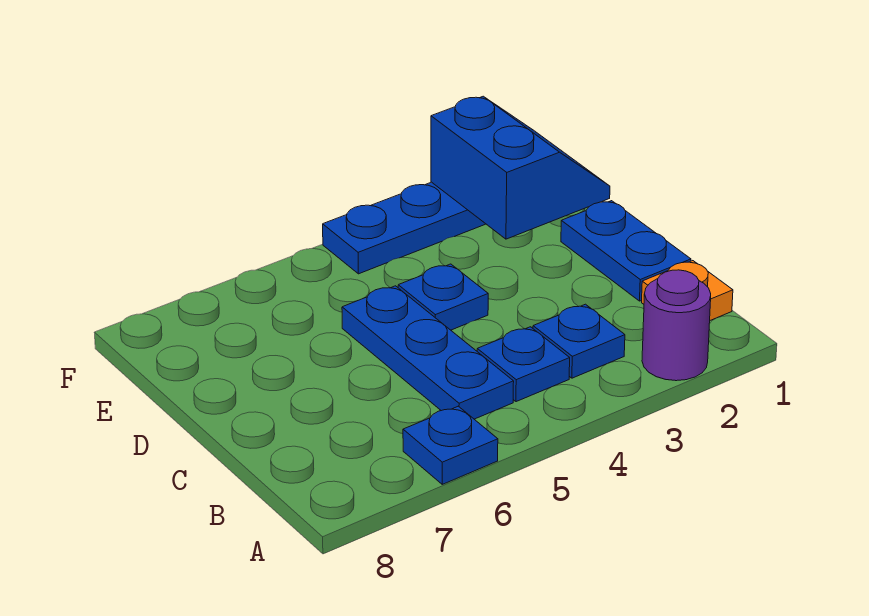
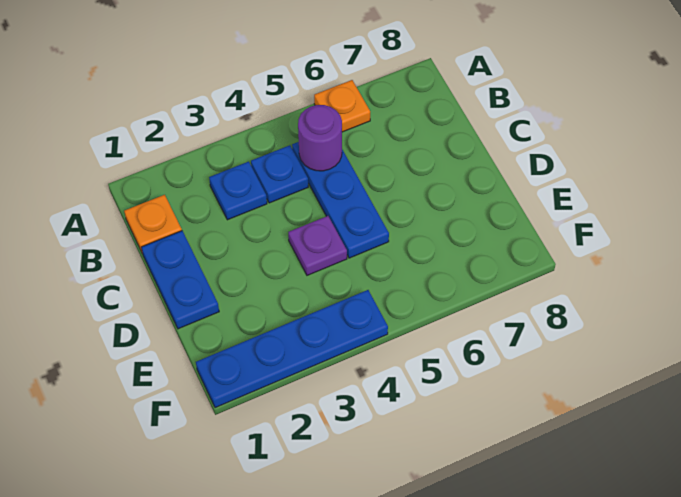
purple round brick A2 level 1 -> purple round brick B5 level 2
blue plate A6 level 1 -> orange plate A6 level 1
blue plate D4 level 1 -> purple plate D4 level 1
blue slope E1:F2 level 2 top 2 -> none

